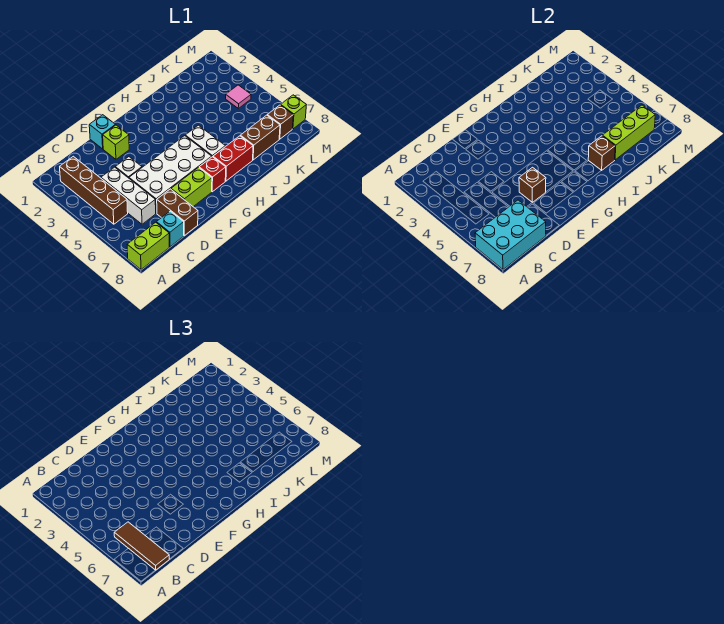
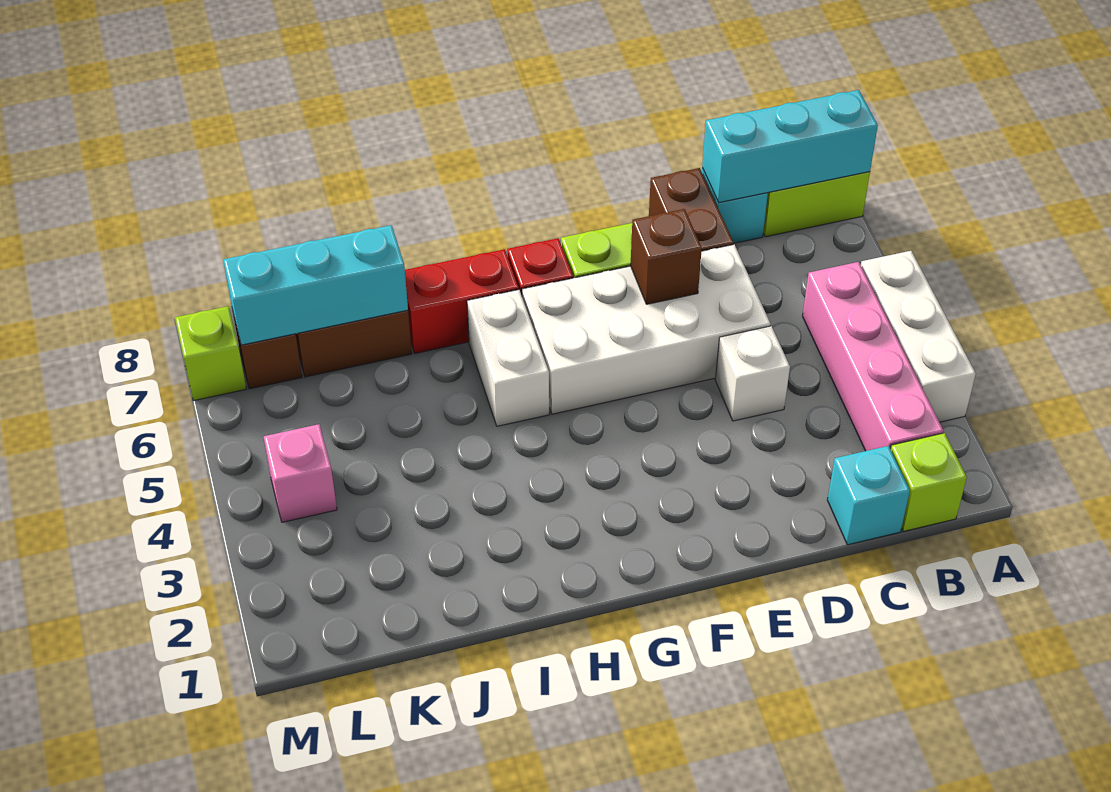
cyan brick A7:C8 level 2 -> cyan brick A8:C8 level 2
brown brick B2:B5 level 1 -> pink brick B2:B5 level 1
brown tile B6:B8 level 3 -> none
white brick C4:C6 level 1 -> white brick A3:A5 level 1
cyan brick E1 level 1 -> cyan brick C1 level 1
lime brick E2 level 1 -> lime brick B1 level 1
brown brick I7 level 2 -> none
lime brick J7:L7 level 2 -> cyan brick J7:L7 level 2
pink tile L4 level 1 -> pink brick L4 level 1

